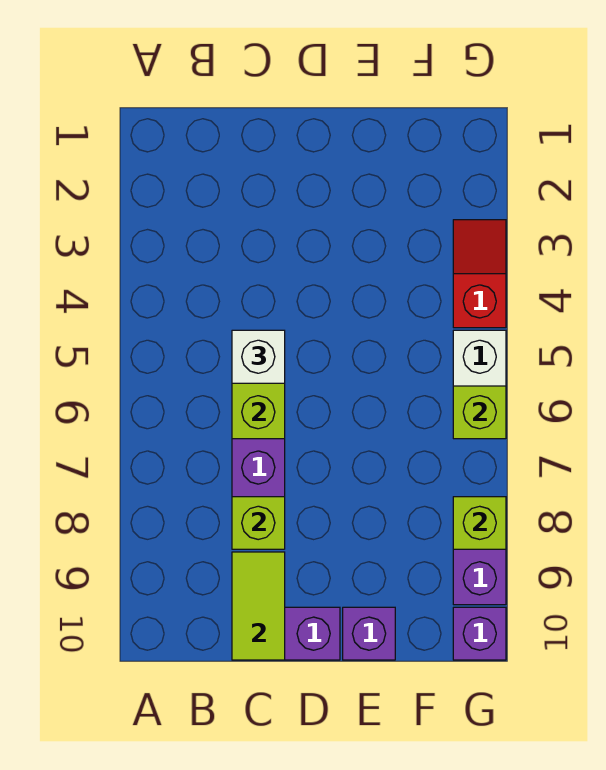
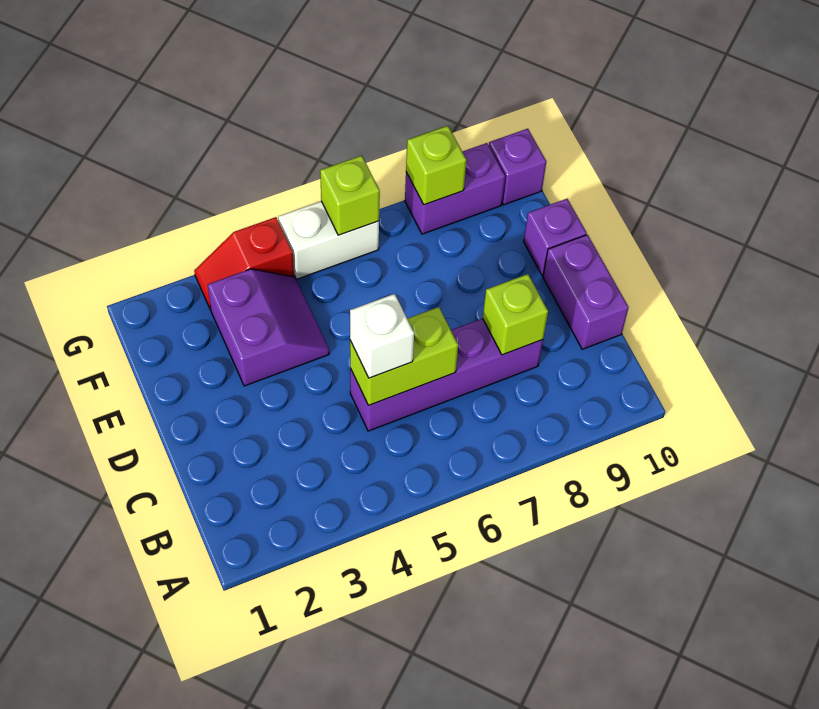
lime tile C9:C10 level 2 -> none
none -> purple slope E3:F4 level 1 top 3

